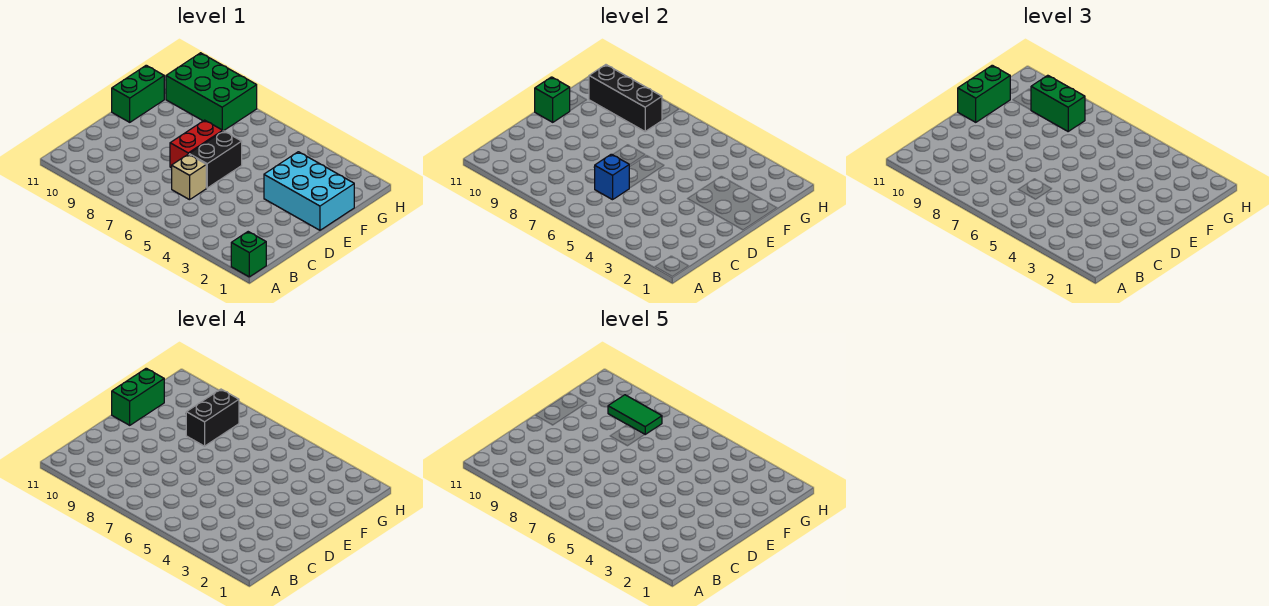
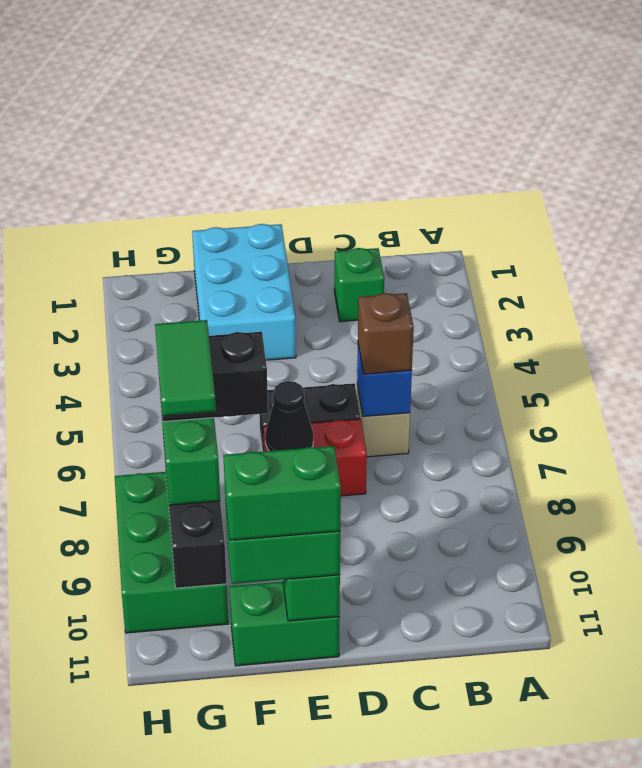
green brick A1 level 1 -> green brick C2 level 1
none -> brown brick C6 level 3
none -> black cone E7 level 2

